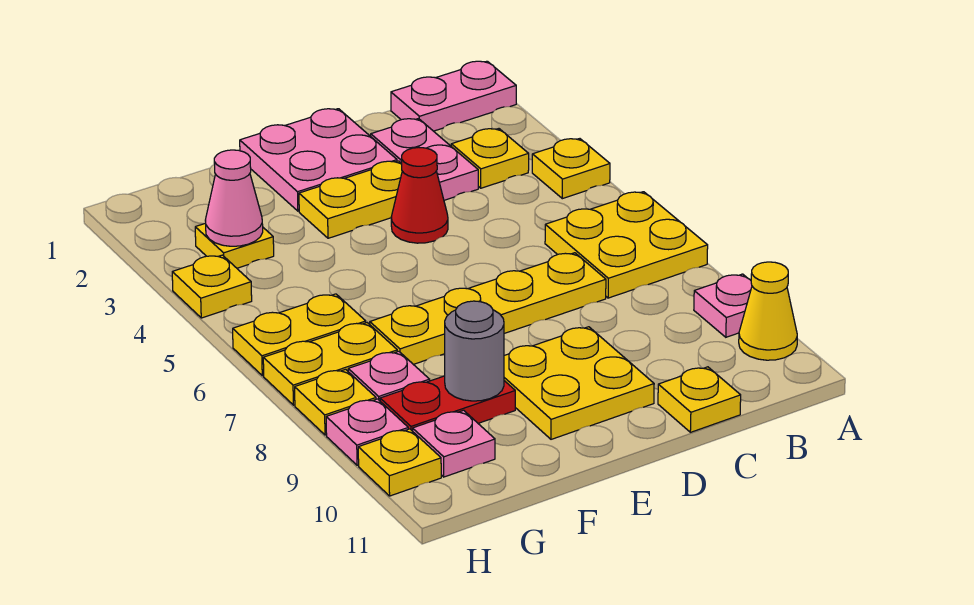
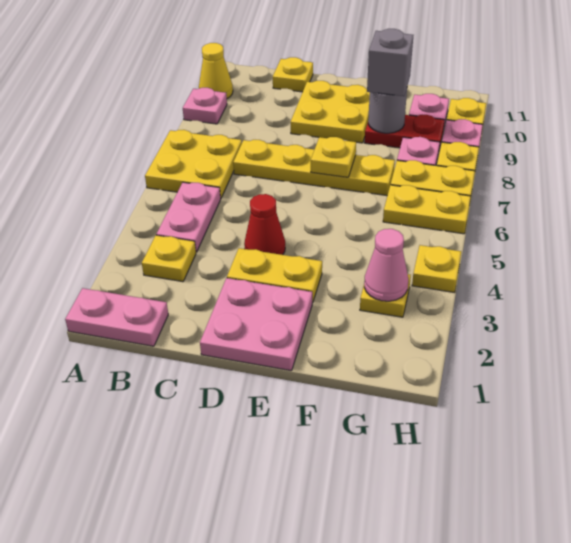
yellow plate A4 level 1 -> yellow plate E7 level 2
pink plate C2:C3 level 1 -> pink plate B4:B5 level 1
none -> grey brick F9 level 3

